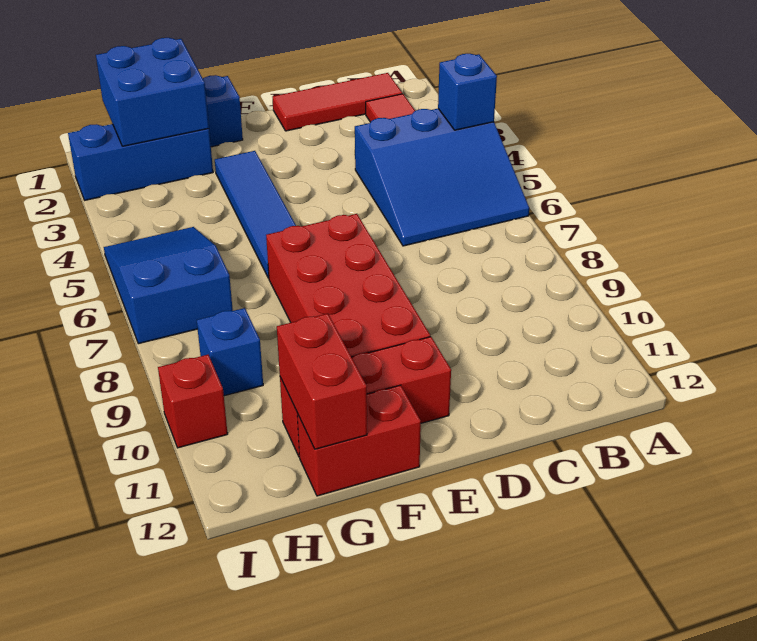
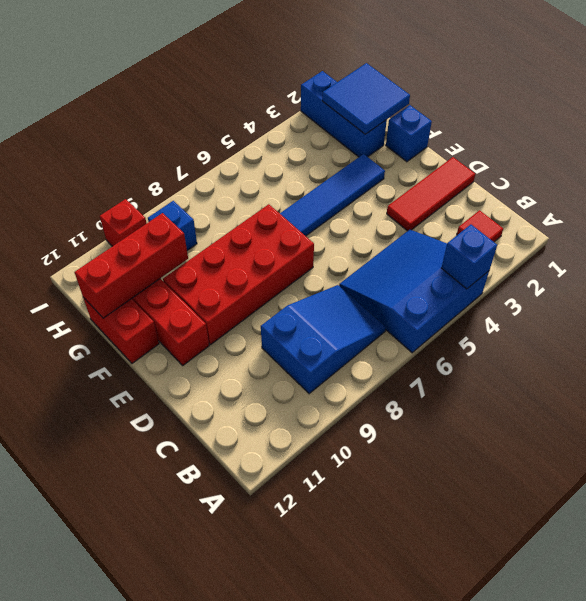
blue slope A4:C6 level 1 top 4 -> blue slope A4:C6 level 1 top A
red tile B1:D1 level 1 -> red tile D1:D3 level 1
blue brick G1:H2 level 2 -> blue tile G1:H2 level 2
red brick G11:G12 level 2 -> red brick G10:G12 level 2
blue slope H5:I7 level 1 top 7 -> blue slope B7:C9 level 1 top 9

